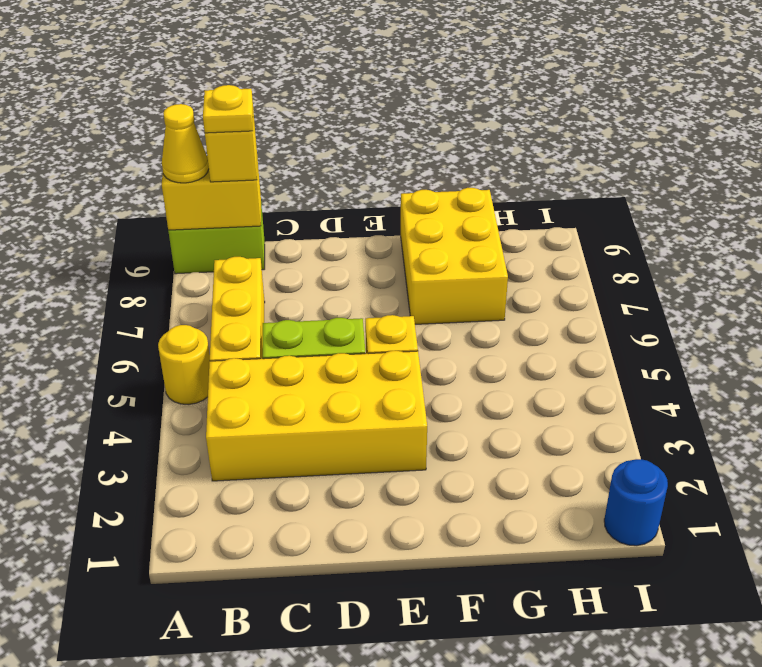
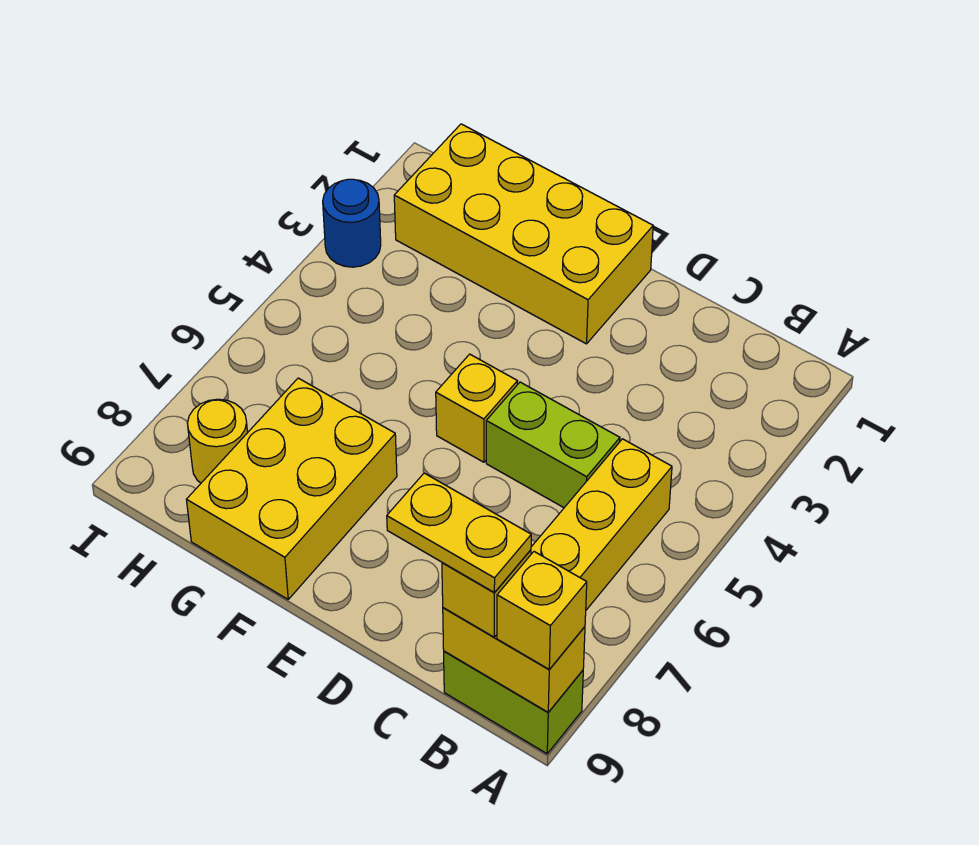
yellow round brick A5 level 1 -> yellow round brick H8 level 1
yellow cone A9 level 3 -> yellow brick A9 level 3
yellow brick B3:E4 level 1 -> yellow brick E1:H2 level 1
yellow plate B9 level 4 -> yellow plate B9:C9 level 4
blue round brick I1 level 1 -> blue round brick I3 level 1

